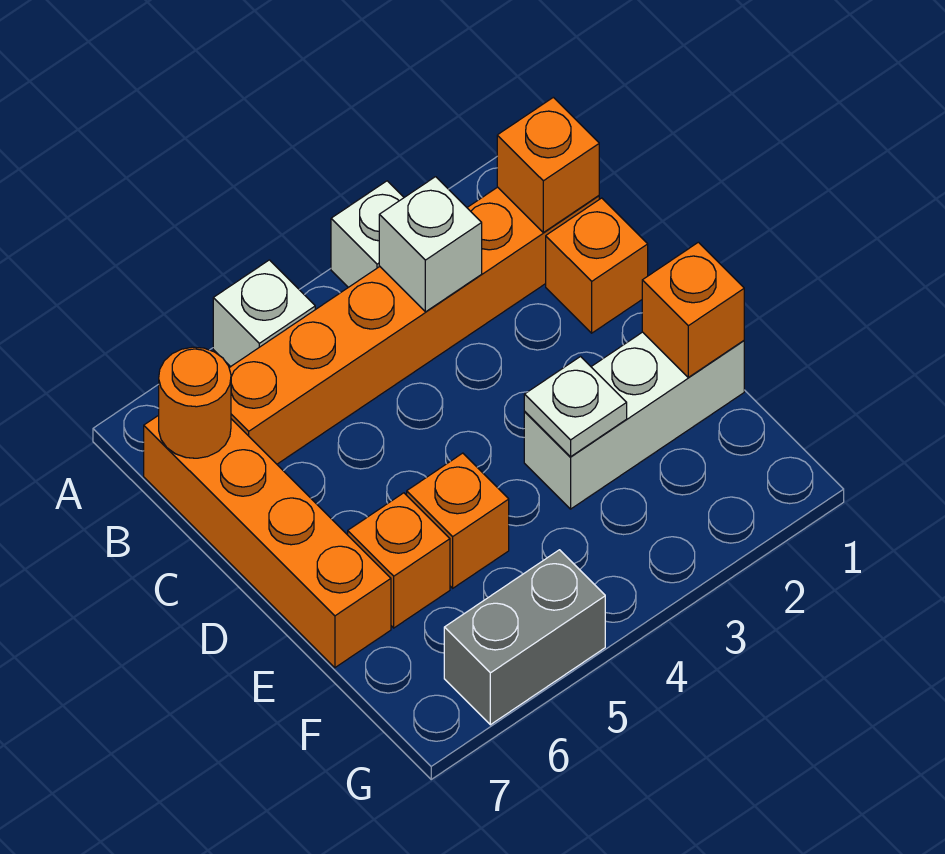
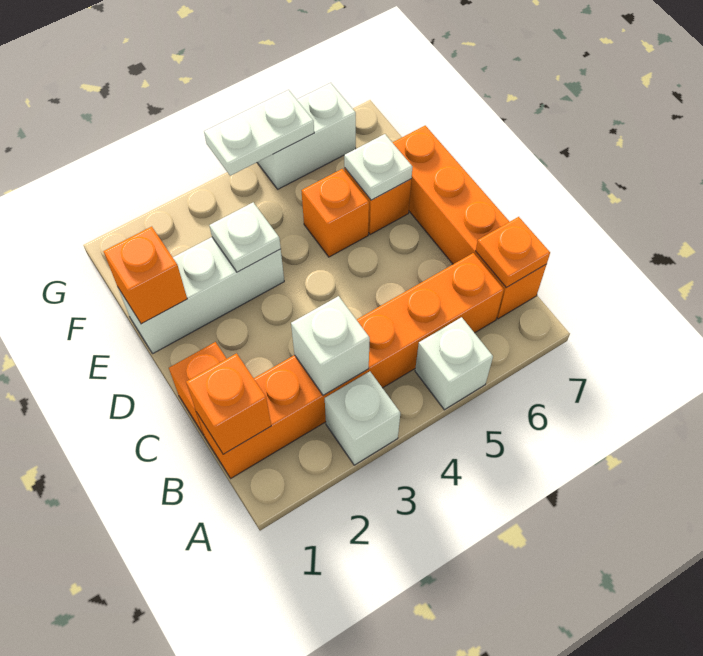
orange round brick B7 level 2 -> orange plate B7 level 2
none -> white plate E6 level 2
none -> white plate G4:G5 level 2
grey brick G5:G6 level 1 -> white brick G5:G6 level 1

